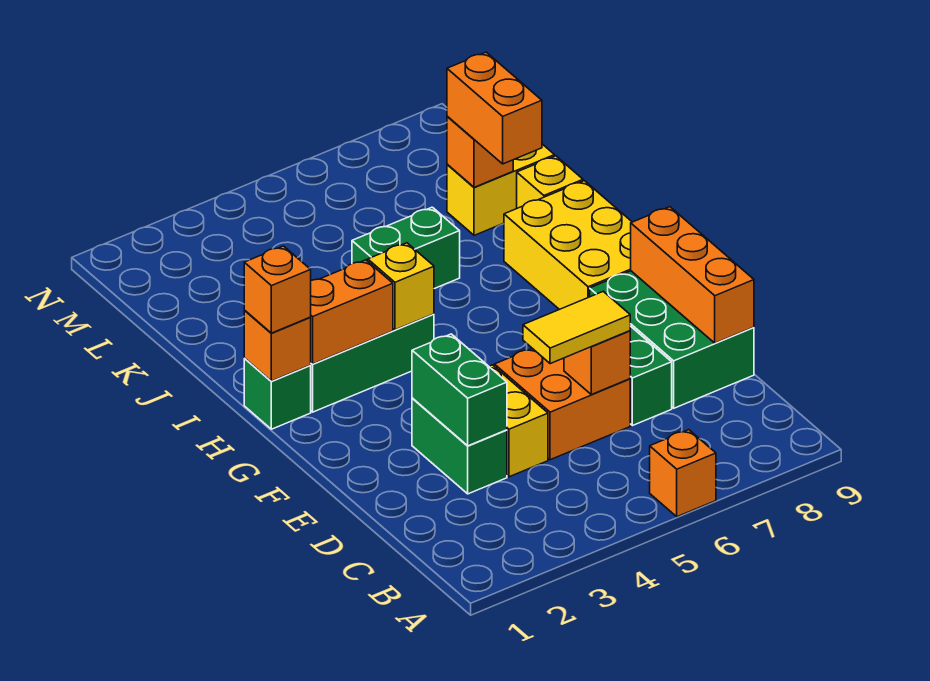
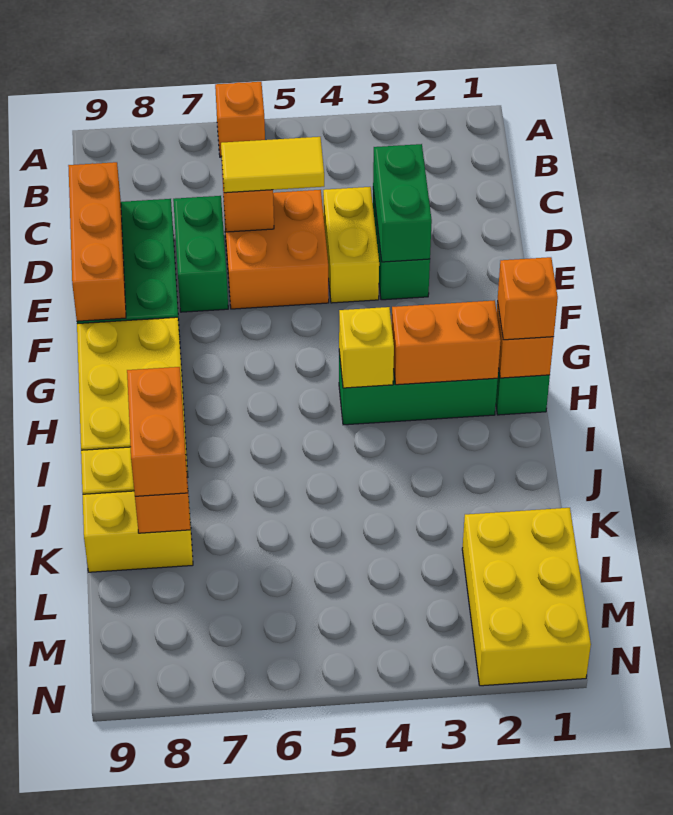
green brick J5:J6 level 1 -> none
none -> yellow brick L1:N2 level 1

